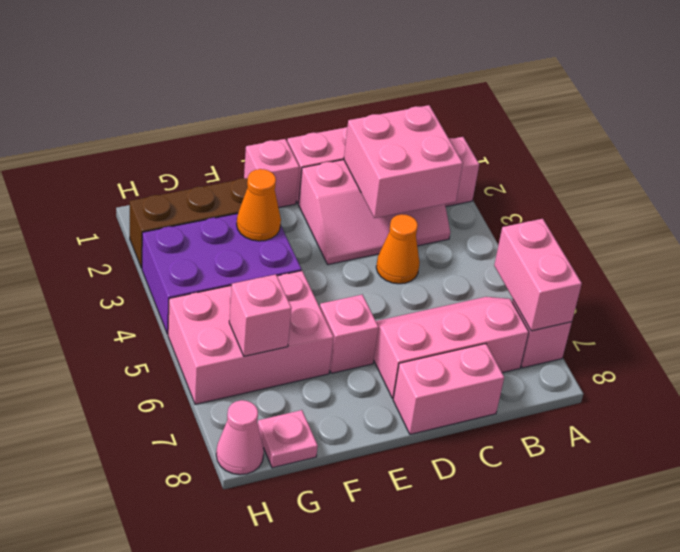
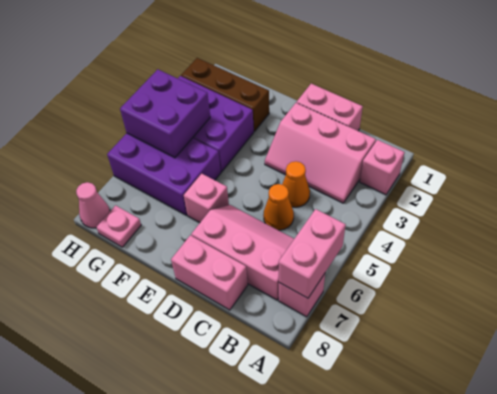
pink brick B2:C3 level 2 -> none
pink brick E1 level 1 -> none
orange cone F3 level 2 -> orange cone C5 level 1
pink brick F5:H6 level 1 -> purple brick F5:H6 level 1
none -> purple brick G4:H5 level 2
pink brick G6 level 2 -> none

